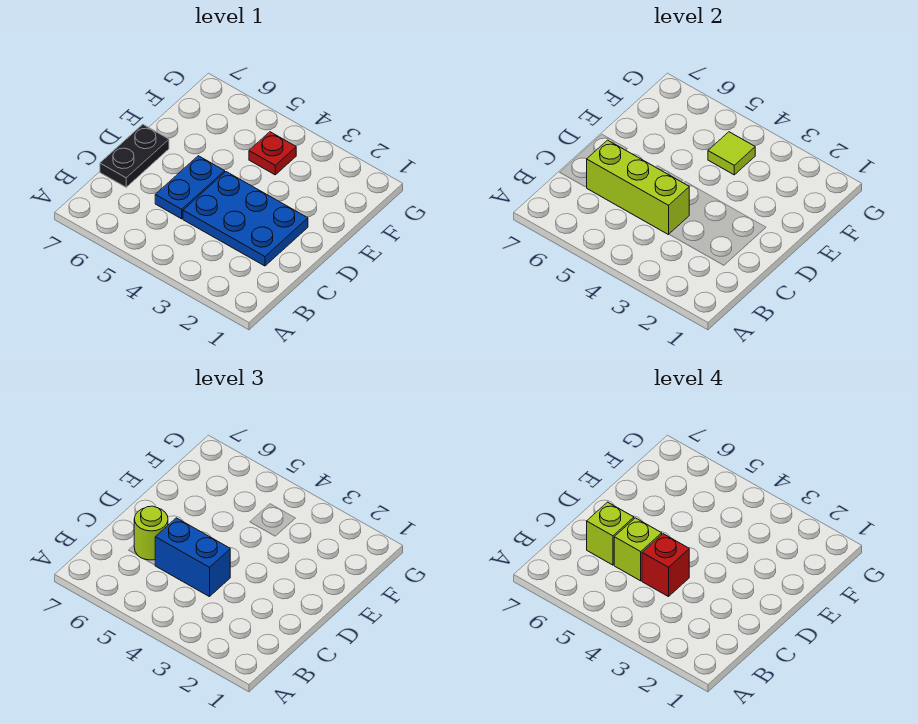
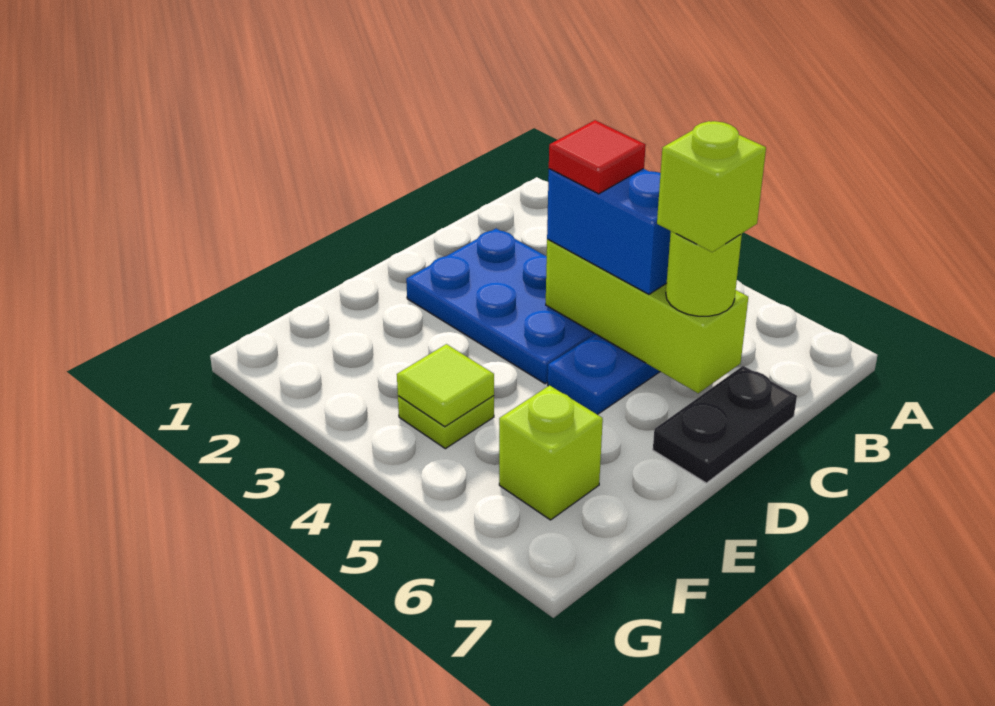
red brick C4 level 4 -> red tile C4 level 4
lime brick C5 level 4 -> lime brick F6 level 1
red plate F4 level 1 -> lime plate F4 level 1

